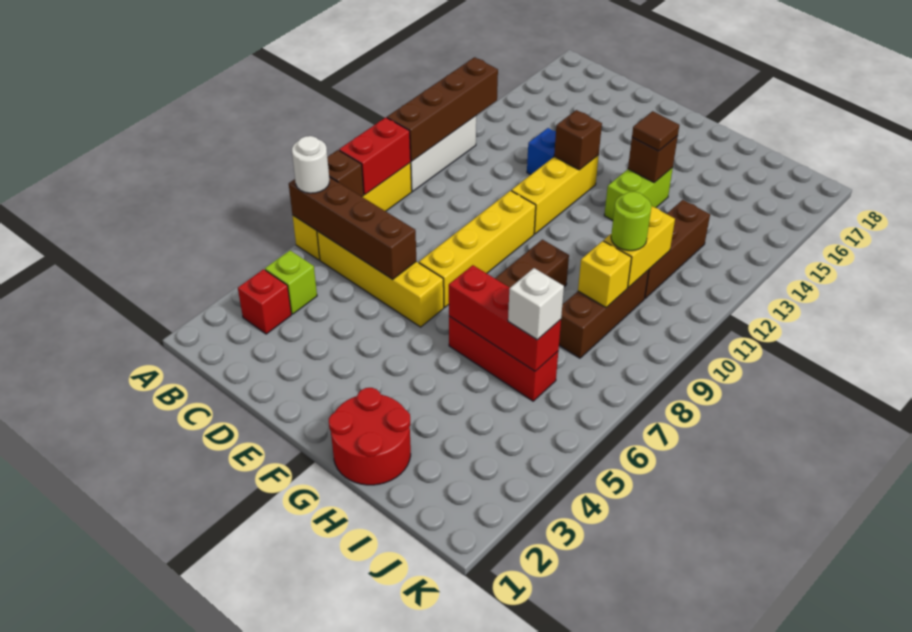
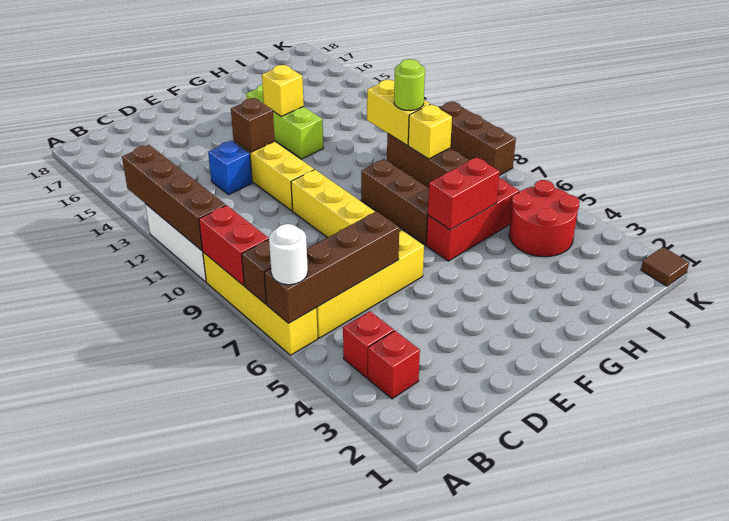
lime brick B4 level 1 -> red brick B4 level 1
red round brick G1:H2 level 1 -> red round brick I4:J5 level 1
red brick G6:I6 level 2 -> red brick G6:H6 level 2
lime brick G13:G14 level 1 -> lime brick G13:G15 level 1
brown brick G14 level 2 -> yellow brick G14 level 2
brown tile G14 level 3 -> brown tile K1 level 1
white brick I6 level 3 -> none
brown brick I11:I13 level 1 -> brown brick K8:K10 level 1

